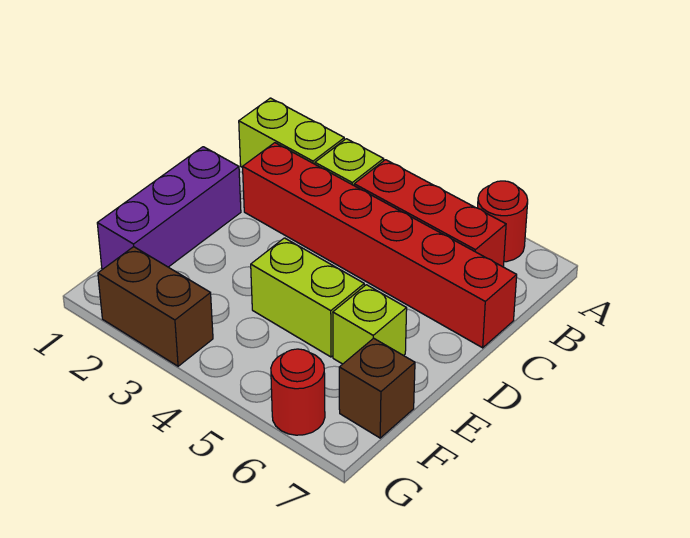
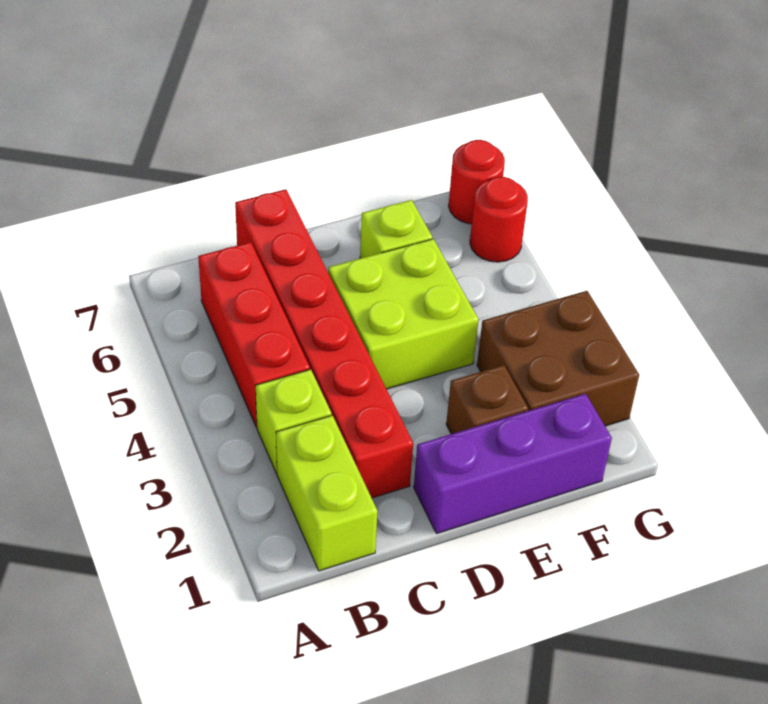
red round brick A6 level 1 -> red round brick G7 level 1
lime brick E4:E5 level 1 -> lime brick D4:E5 level 1
brown brick F7 level 1 -> brown brick E2 level 1
brown brick G2:G3 level 1 -> brown brick F2:G3 level 1

